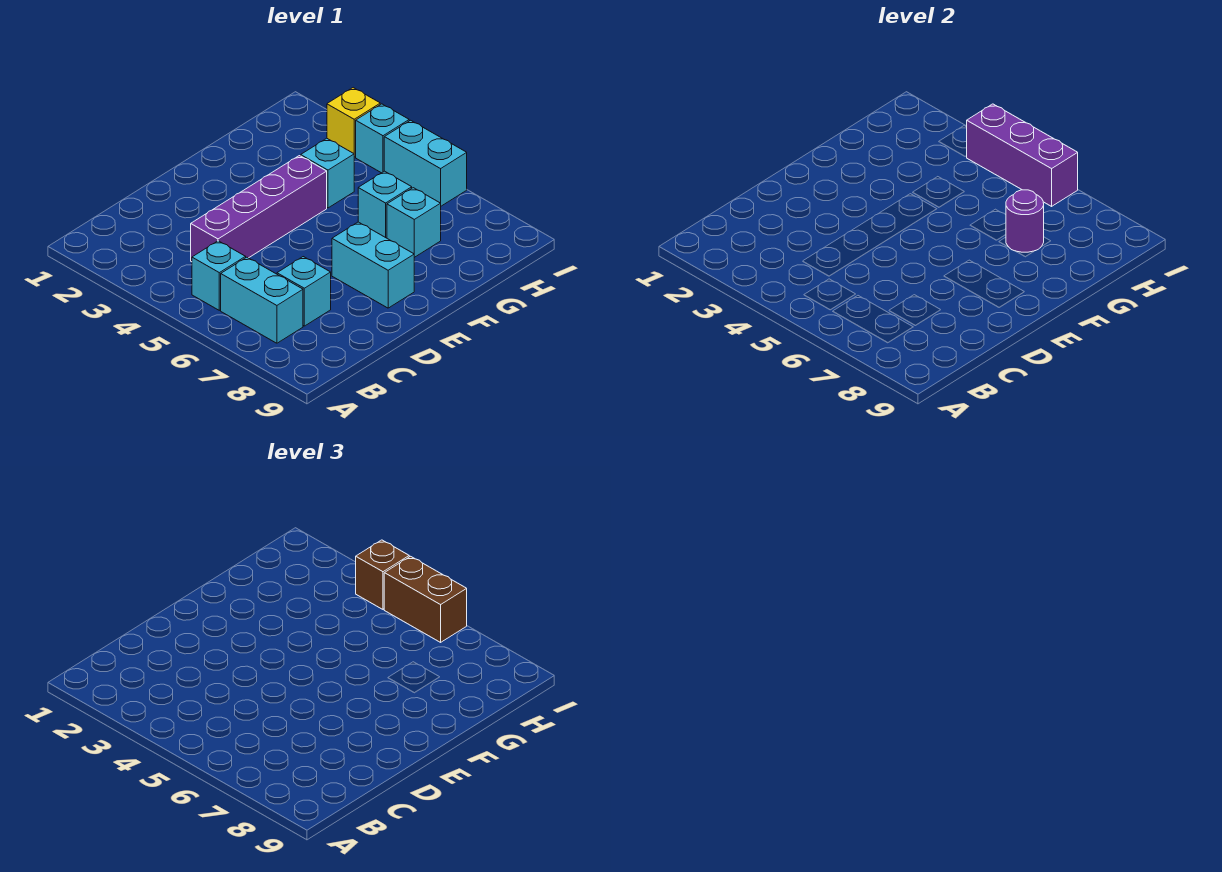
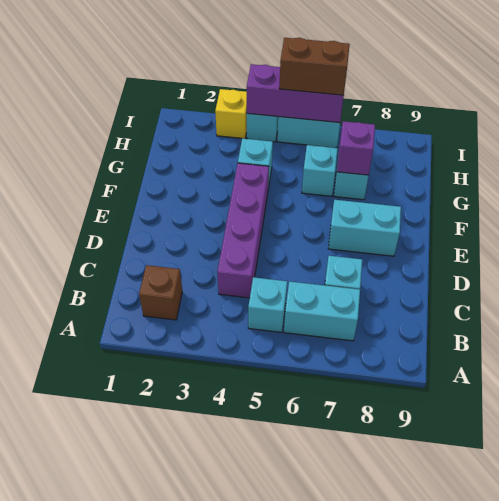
purple round brick G7 level 2 -> purple brick G7 level 2
brown brick I4 level 3 -> brown brick B2 level 1

